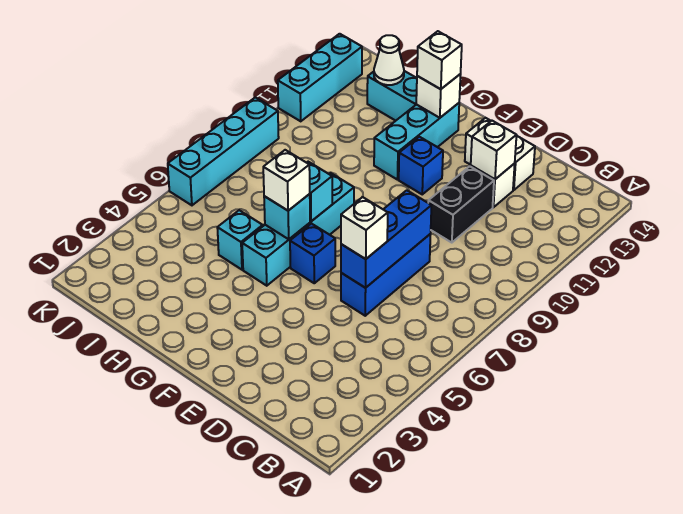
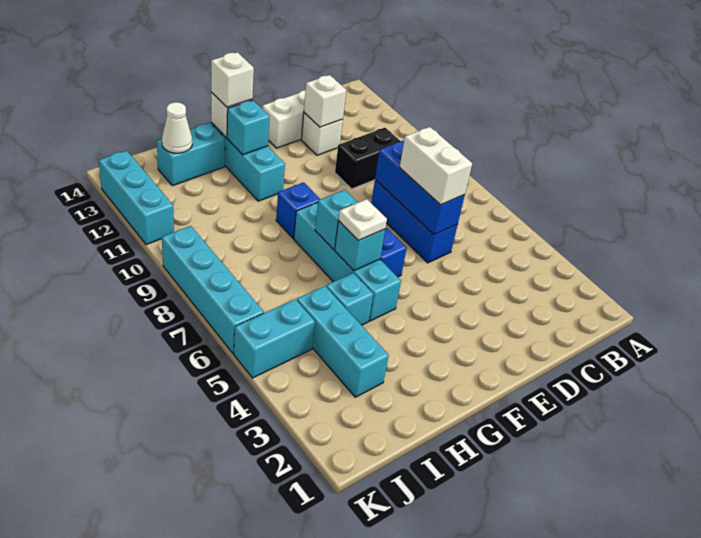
white brick D6 level 3 -> white brick D6:D7 level 3
black brick D10:D11 level 1 -> black brick C10:D10 level 1
blue brick F11 level 1 -> blue brick G9 level 1
white brick G6 level 3 -> white plate G6 level 3
none -> cyan brick G12 level 2
none -> cyan brick I3:I5 level 1
none -> cyan brick J5:K5 level 1

